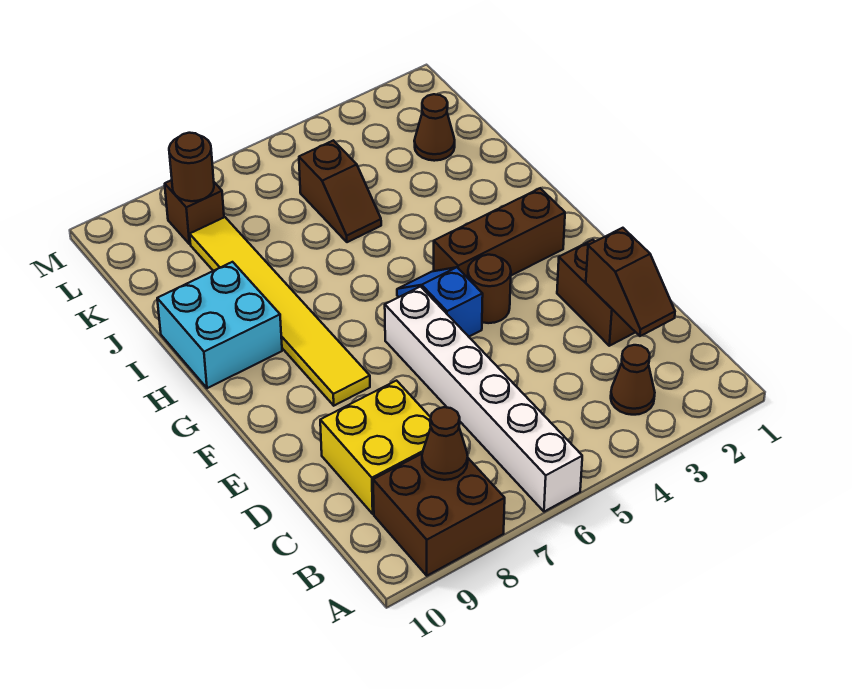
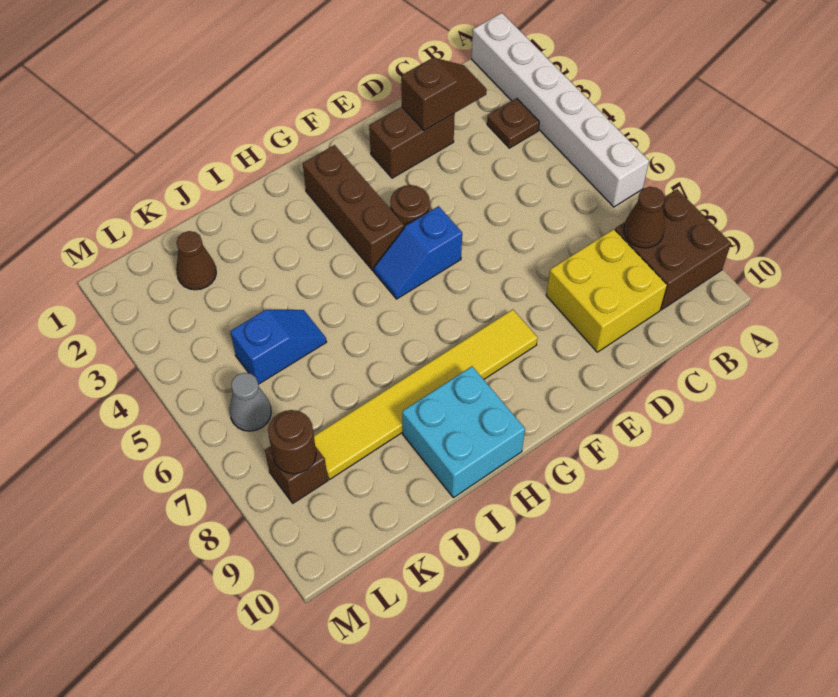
white brick A6:F6 level 1 -> white brick A1:A6 level 1
brown cone B3 level 1 -> brown plate B3 level 1
brown slope J5:K5 level 1 top K -> blue slope J5:K5 level 1 top K
none -> grey cone L6 level 1

